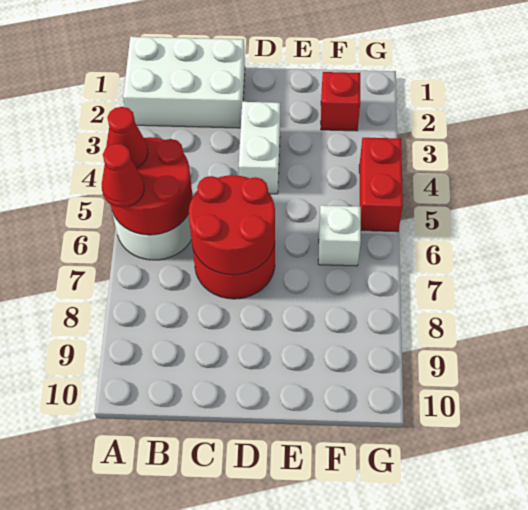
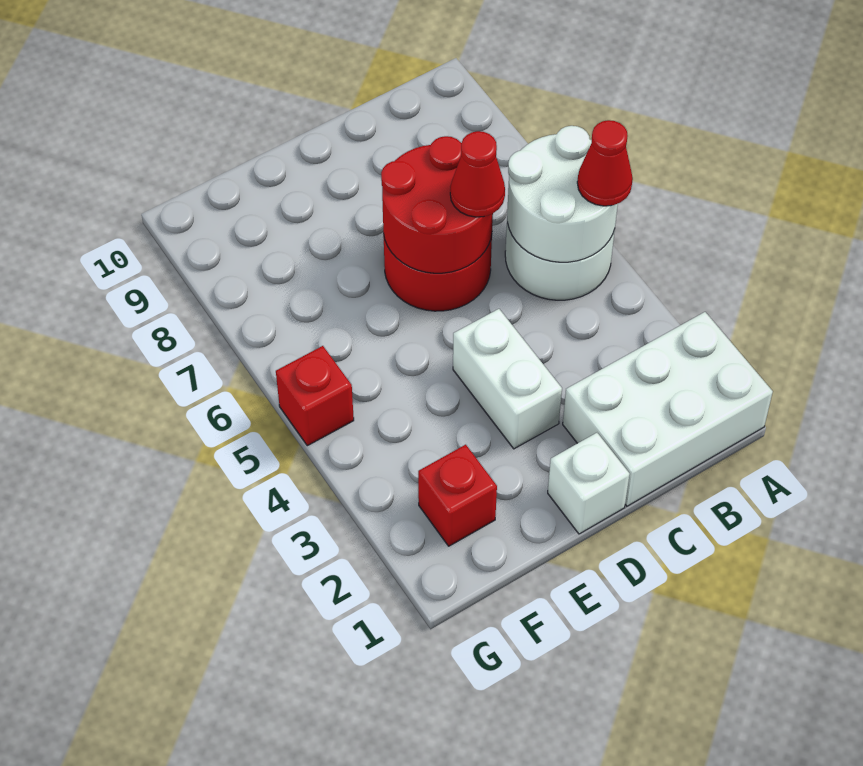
red round brick A5:B6 level 2 -> white round brick A5:B6 level 2
red cone A6 level 3 -> red cone C6 level 3
white brick F6 level 1 -> white brick D1 level 1
red brick G4:G5 level 1 -> red brick G5 level 1

